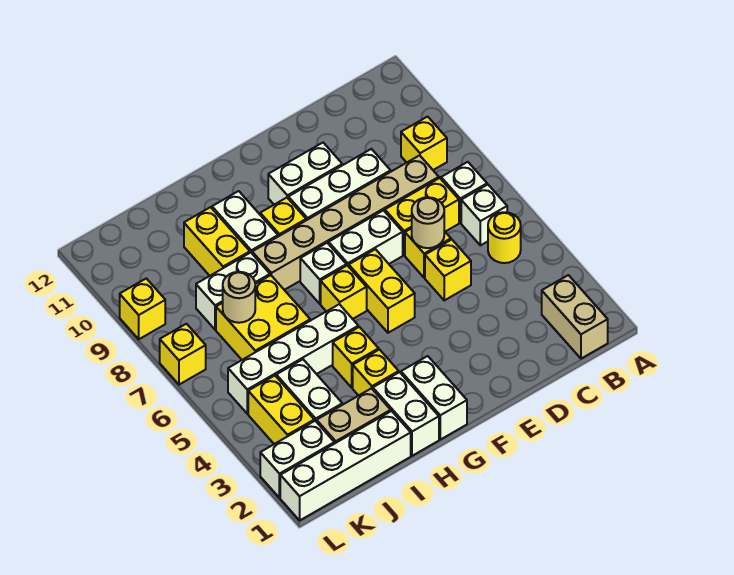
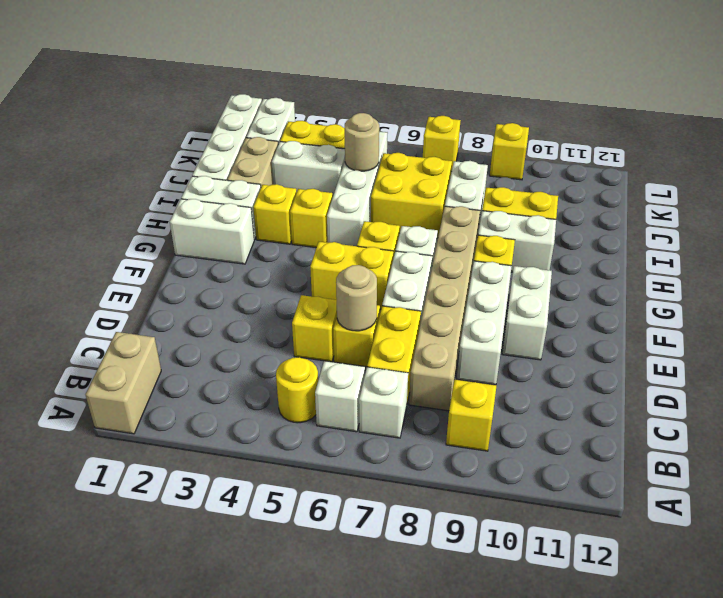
tan brick B1:B2 level 1 -> tan brick A1:B1 level 1
tan round brick J7 level 2 -> tan round brick J5 level 2

